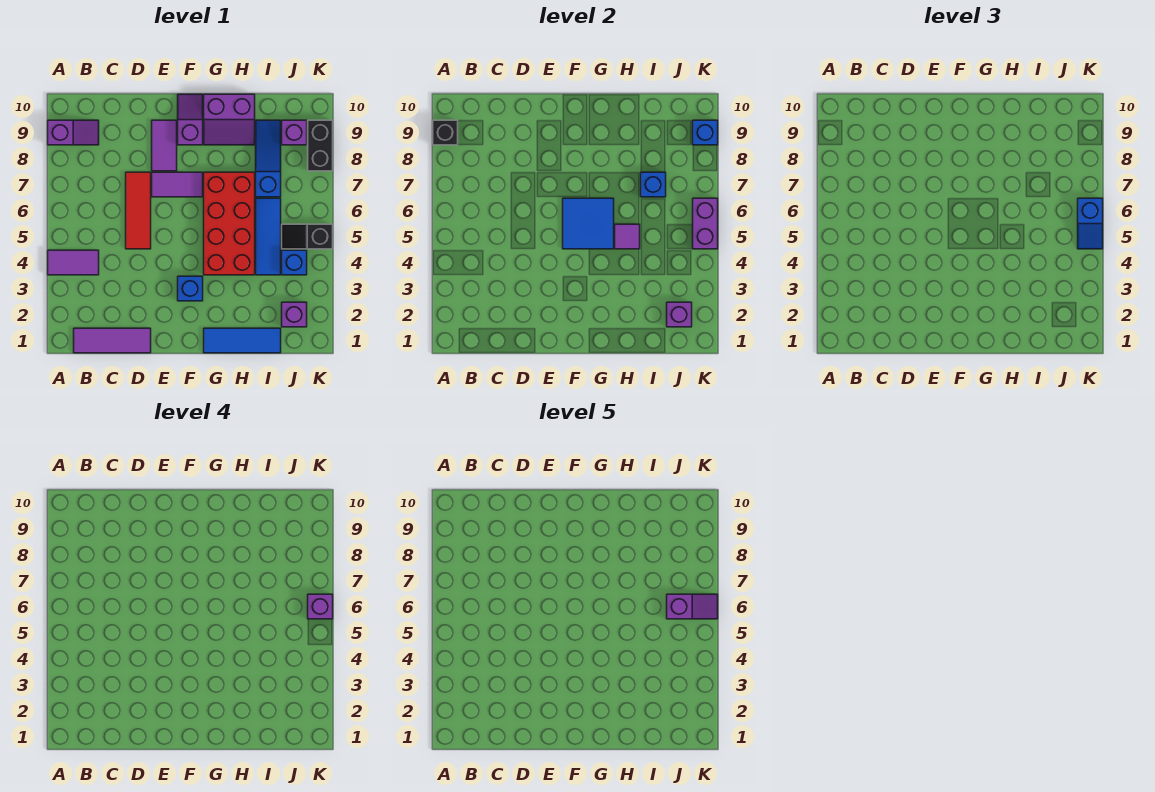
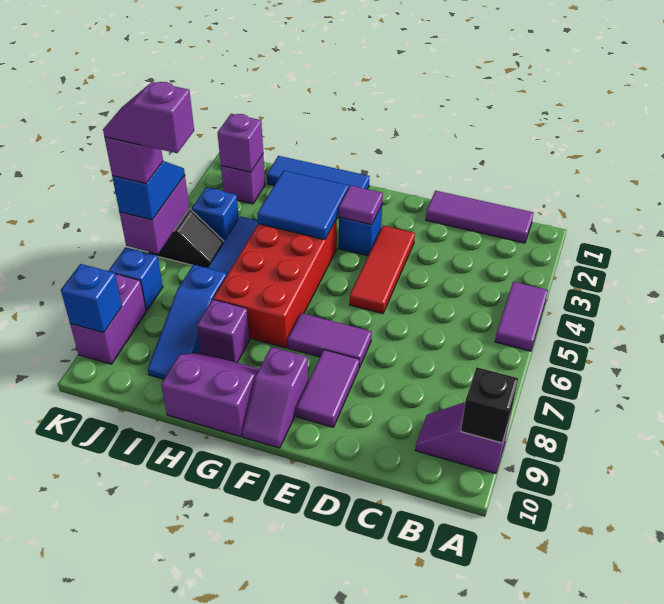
purple tile A4:B4 level 1 -> purple tile A4:A5 level 1
red tile D5:D7 level 1 -> red tile E3:E5 level 1
blue tile F5:G6 level 2 -> blue tile G3:H4 level 2
purple tile H5 level 2 -> purple tile F3 level 2
blue brick I7 level 2 -> blue brick K7 level 1
purple brick J9 level 1 -> purple brick H8 level 1
black brick K8:K9 level 1 -> purple brick K8:K9 level 1

